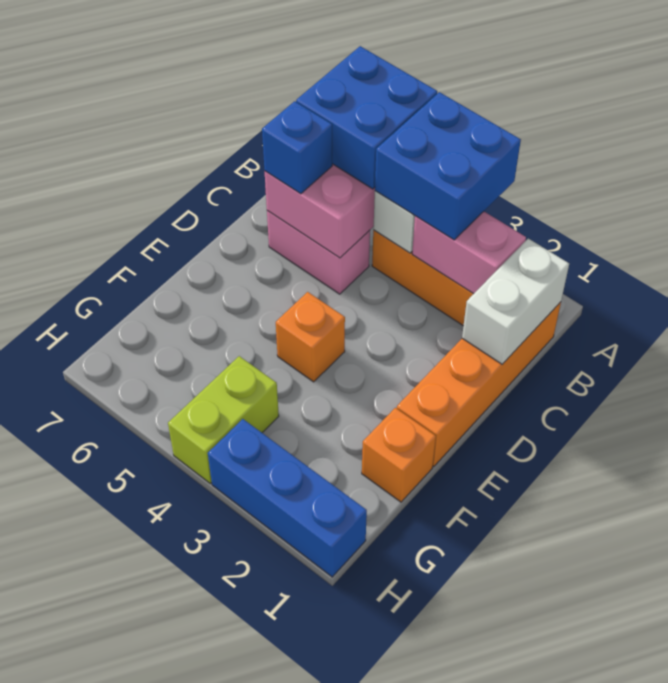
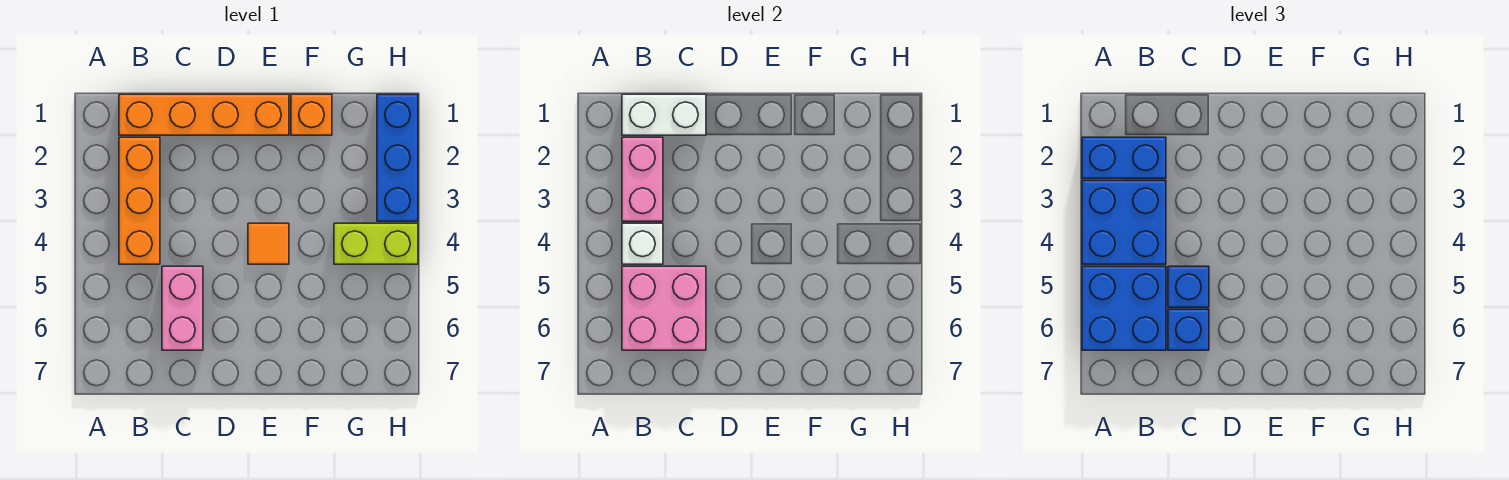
none -> blue brick A2:B2 level 3
none -> blue brick C5 level 3
orange brick E4 level 1 -> orange tile E4 level 1

